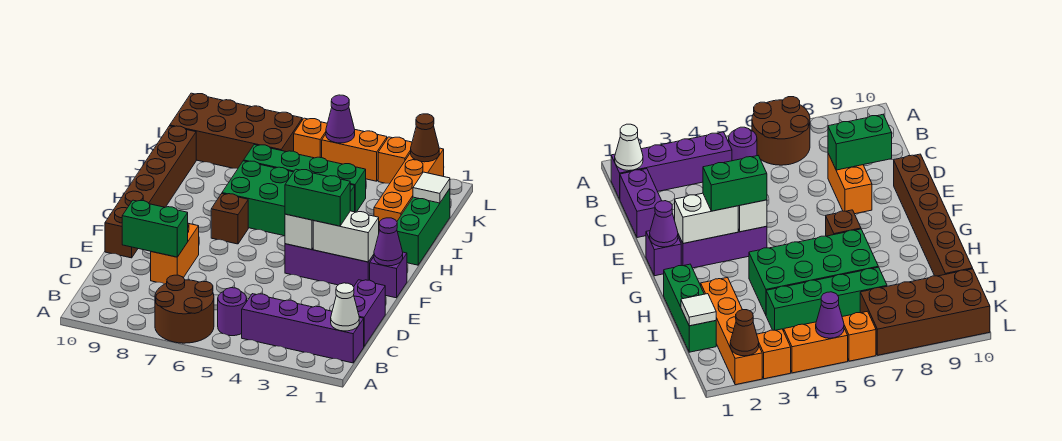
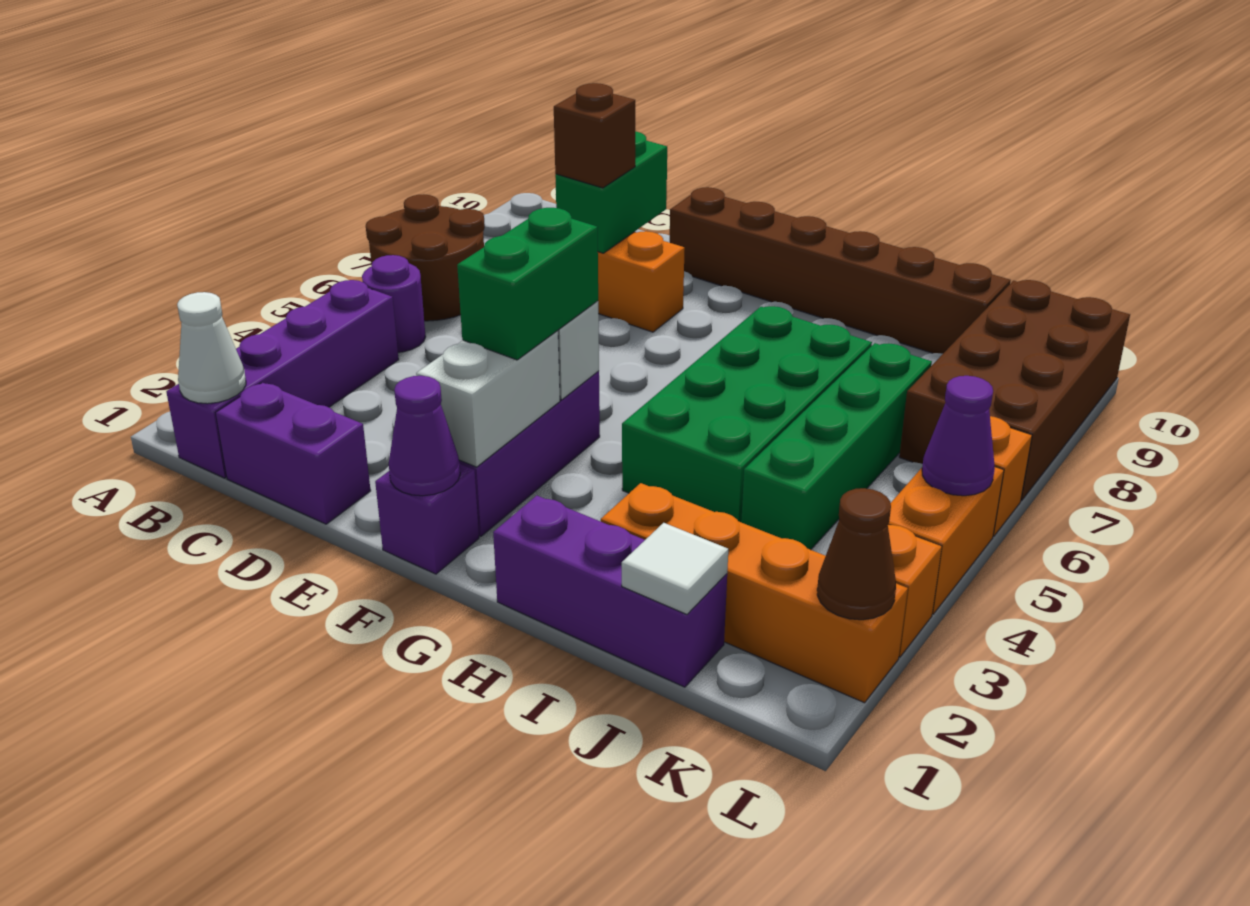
brown brick G7 level 1 -> brown brick D8 level 3
green brick H1:J1 level 1 -> purple brick H1:J1 level 1

